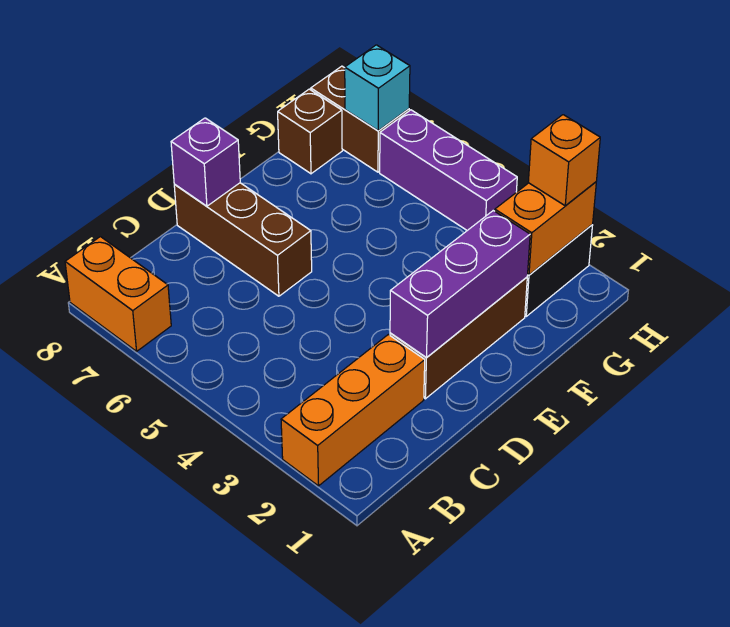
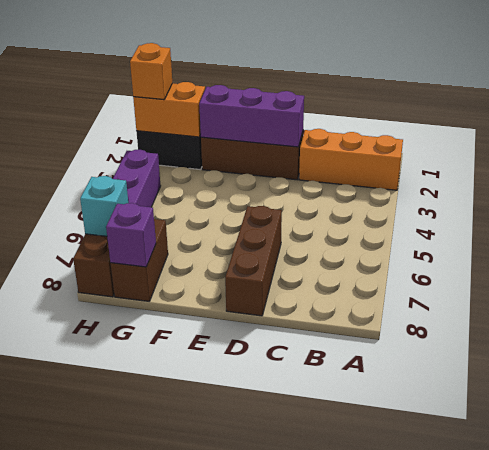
orange brick A7:A8 level 1 -> none
purple brick D8 level 2 -> purple brick G8 level 2
brown brick G8 level 1 -> brown brick G7:G8 level 1

